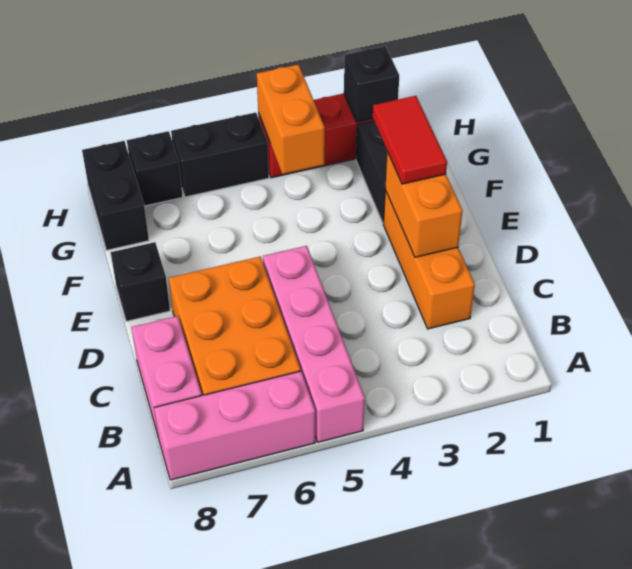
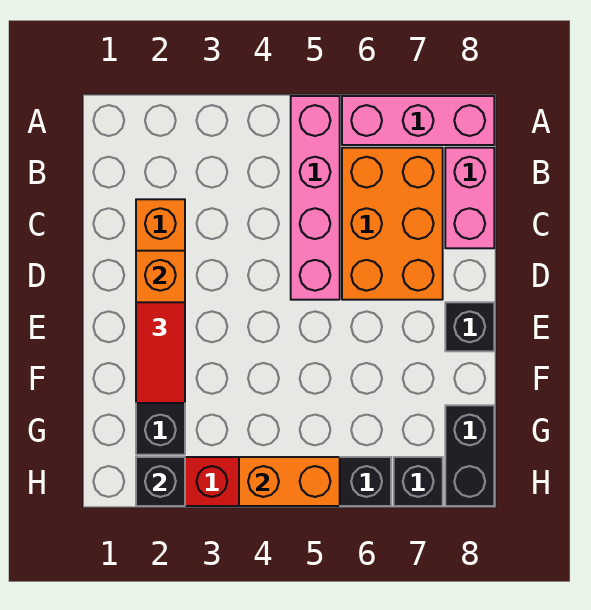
orange brick G4:H4 level 2 -> orange brick H4:H5 level 2

